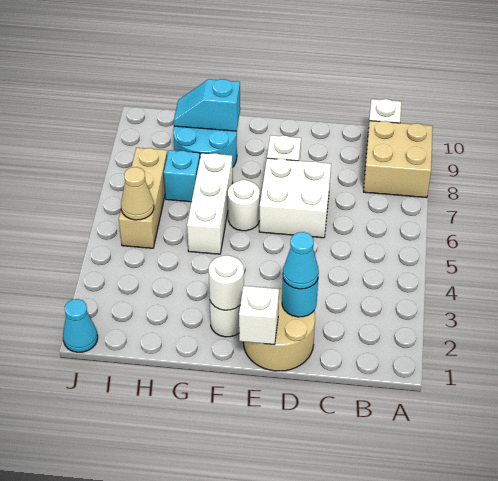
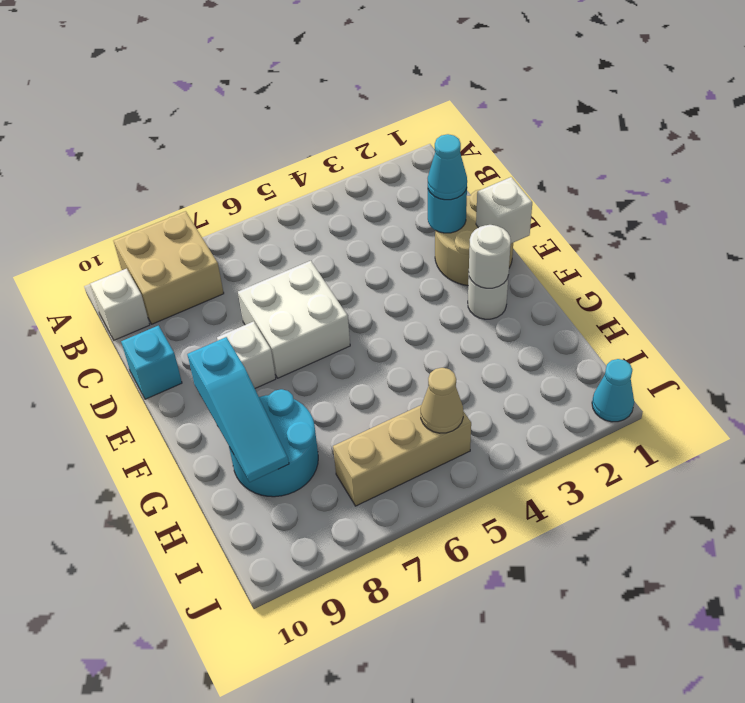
white round brick F6 level 1 -> none
white brick G5:G7 level 1 -> none
cyan slope G9:H9 level 2 top G -> cyan slope F9:H9 level 2 top F
cyan brick H7 level 1 -> cyan brick D10 level 1

